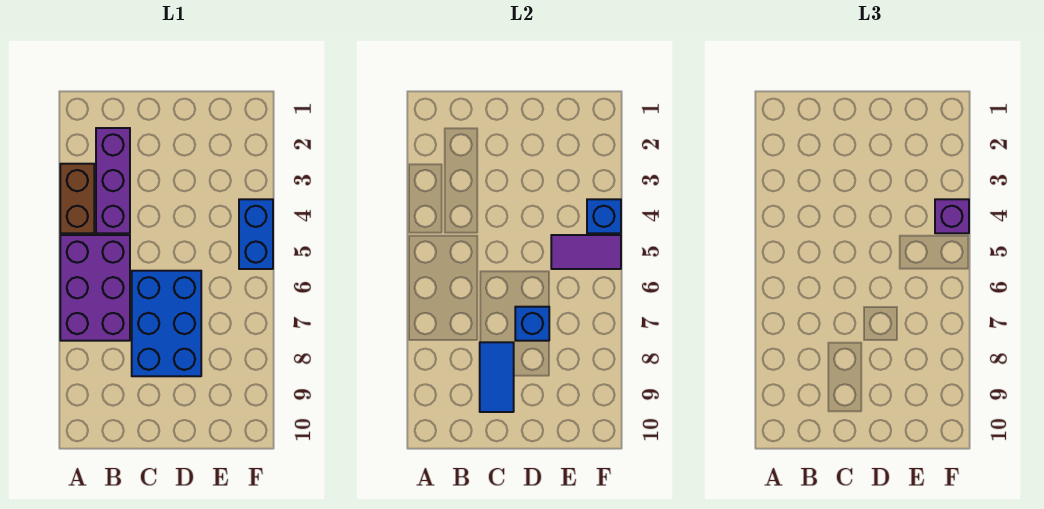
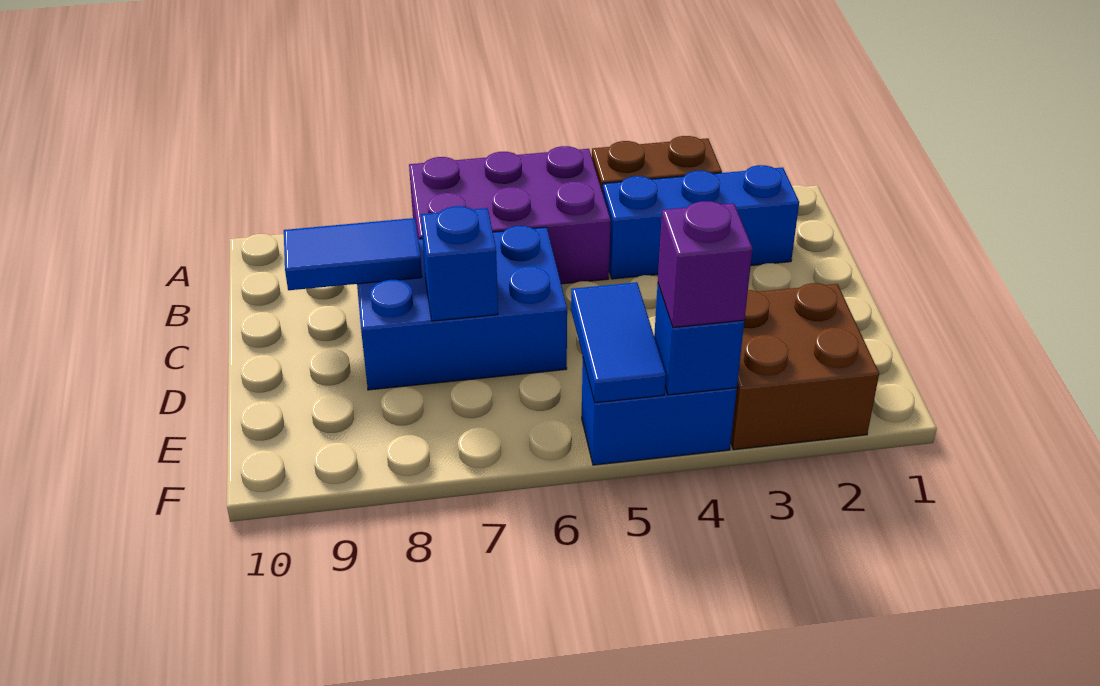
purple brick B2:B4 level 1 -> blue brick B2:B4 level 1
none -> brown brick E2:F3 level 1
purple tile E5:F5 level 2 -> blue tile E5:F5 level 2

